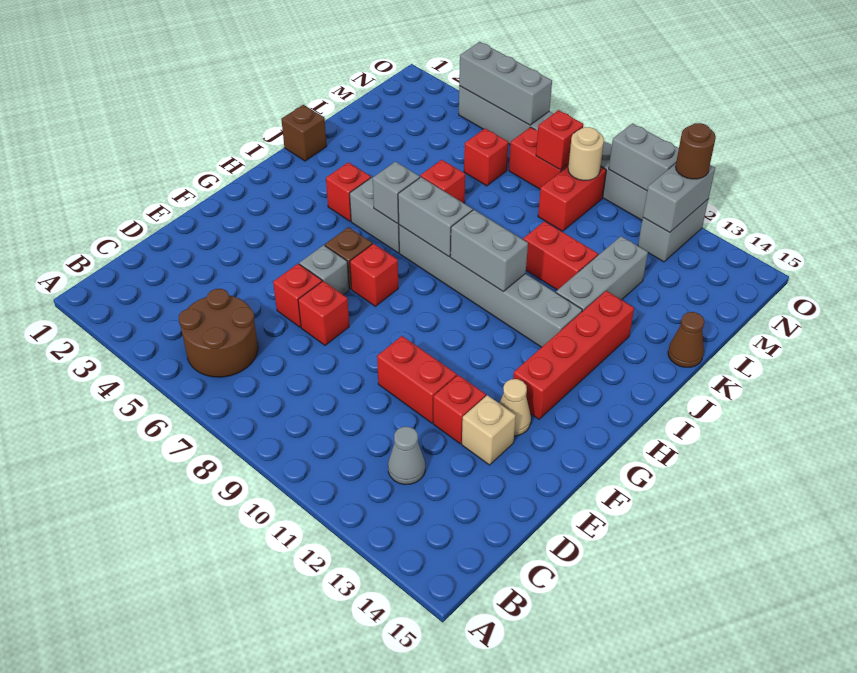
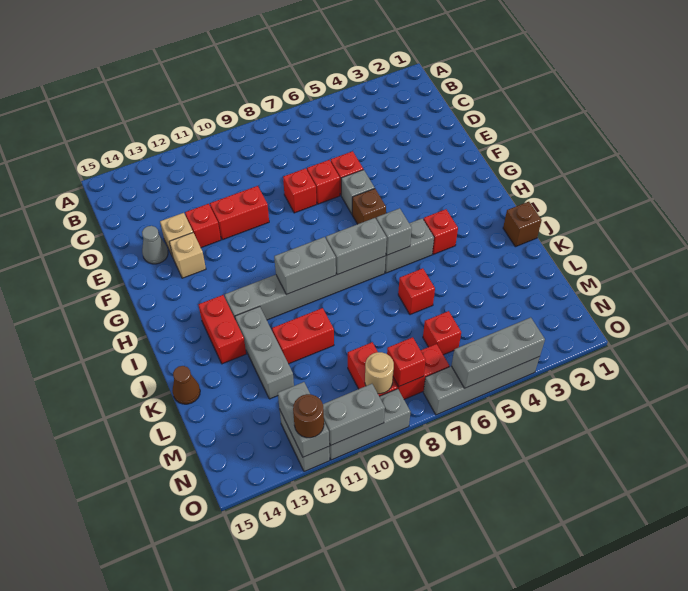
brown round brick B5:C6 level 1 -> none
grey cone C12 level 1 -> grey cone E14 level 1
tan cone F13 level 1 -> tan brick F13 level 1
red brick G7 level 1 -> red brick E8 level 1
red brick G13:J13 level 1 -> red brick I13:J13 level 1

